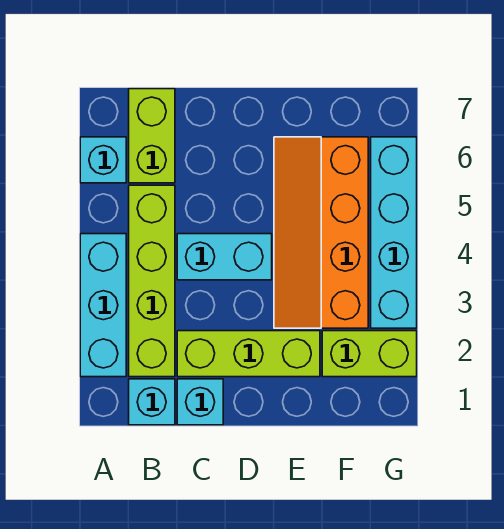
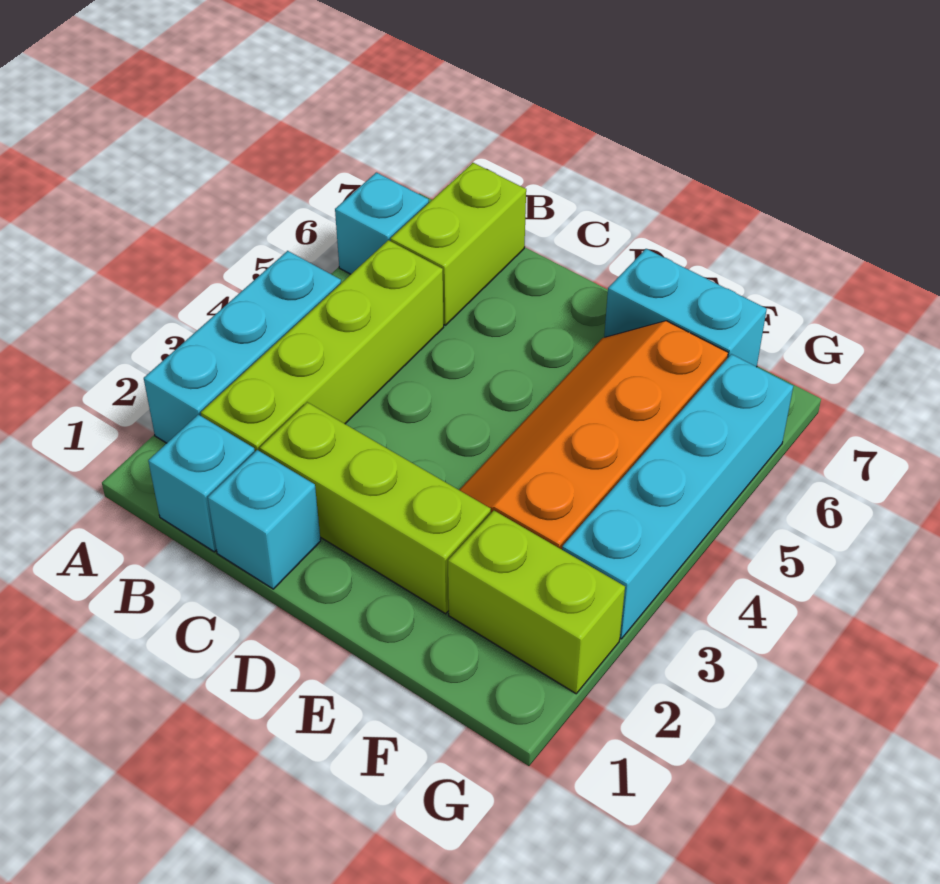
cyan brick C4:D4 level 1 -> cyan brick E7:F7 level 1

